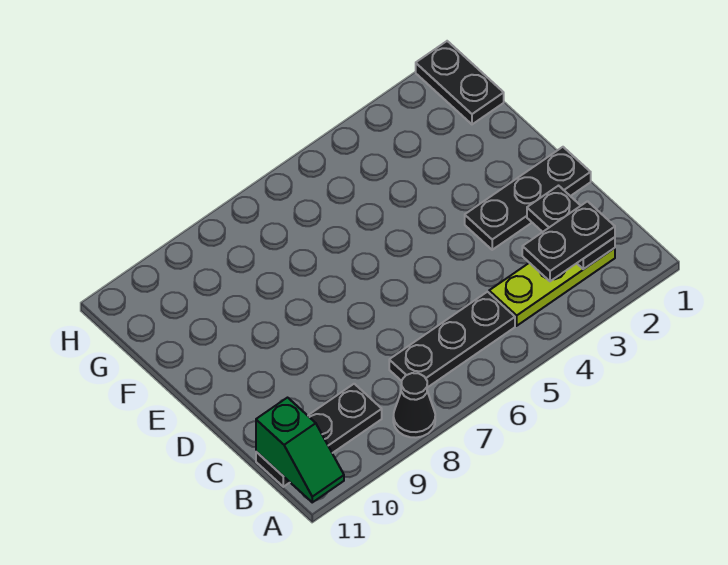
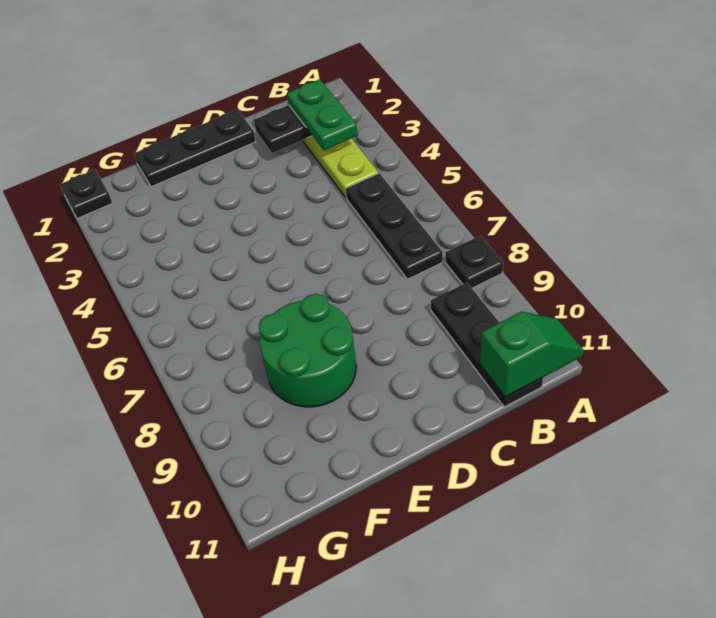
black cone A8 level 1 -> black plate A8 level 1
black plate B2:B3 level 3 -> green plate B2:B3 level 3
black plate D1:D3 level 1 -> black plate D1:F1 level 1
none -> green round brick E8:F9 level 1
black plate G1:H1 level 1 -> black plate H1 level 1

